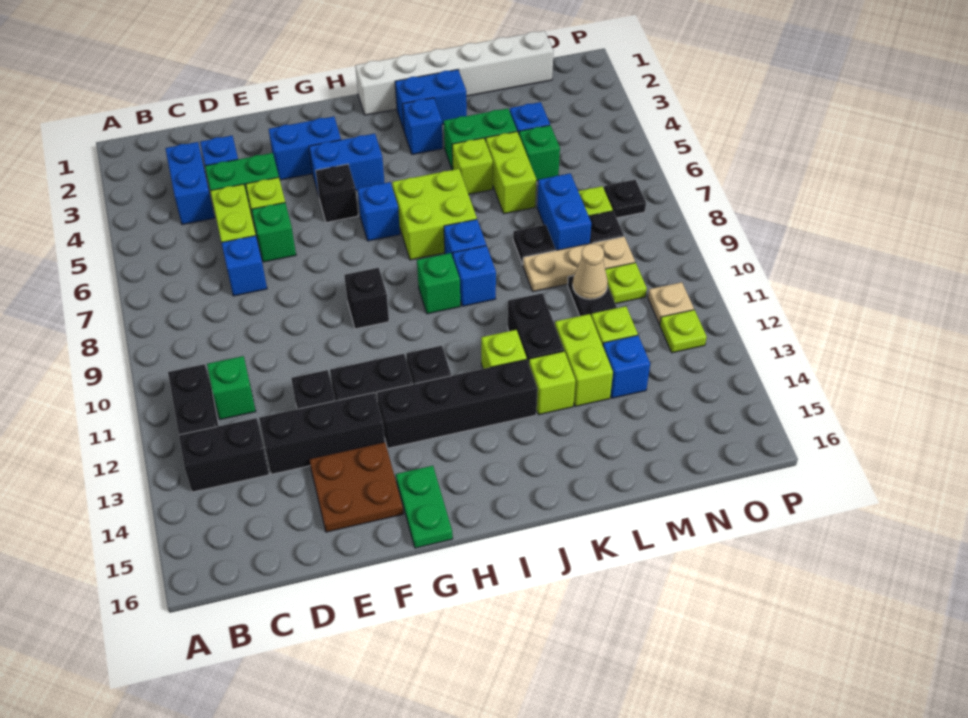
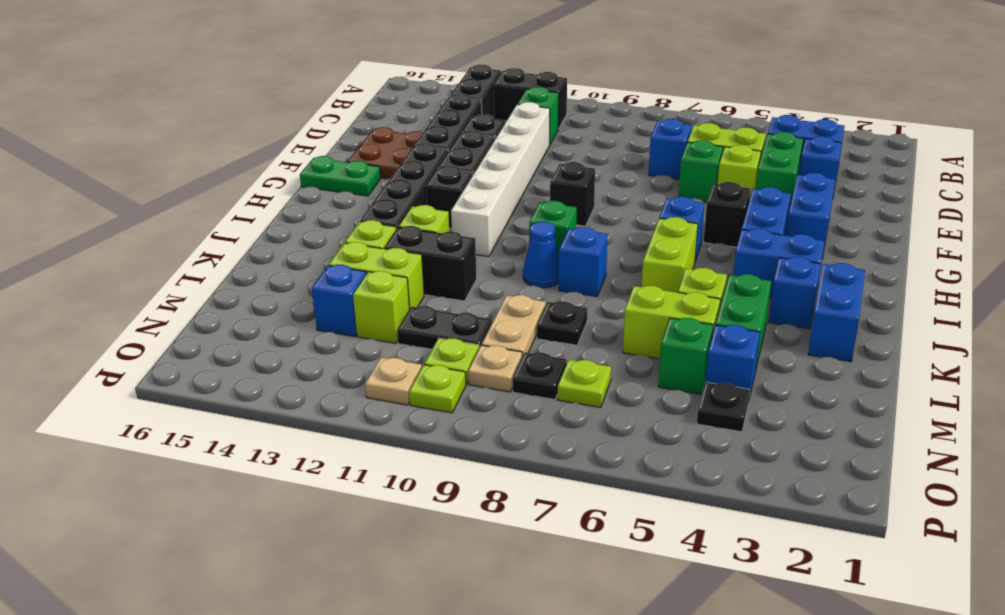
white brick I1:N1 level 1 -> white brick D11:I11 level 1
lime brick I6:J7 level 1 -> lime brick I6:J6 level 1
blue brick J9 level 1 -> blue cone J9 level 1
blue brick M7:M8 level 1 -> blue brick I3:I4 level 1
tan cone M10 level 2 -> none
black plate O7 level 1 -> black plate N4 level 1
lime plate O12 level 1 -> lime plate O10 level 1

